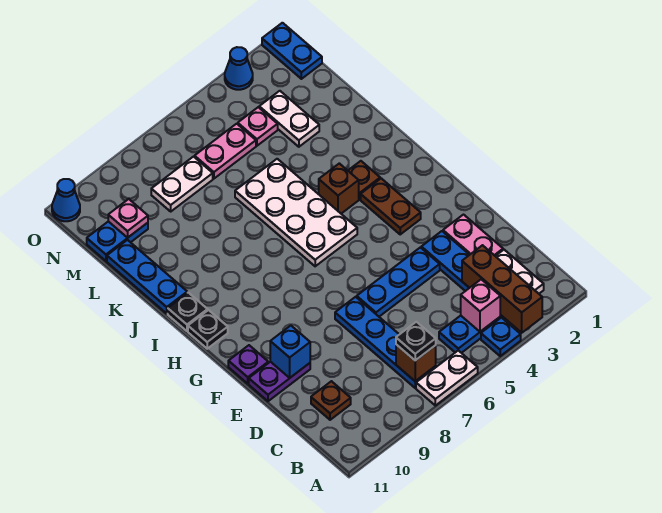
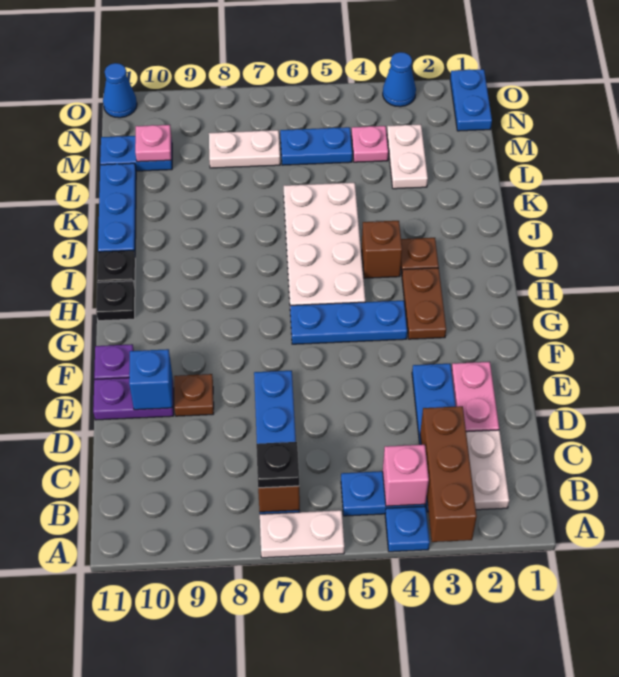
brown plate C10 level 1 -> brown plate E9 level 1
blue plate E4:E6 level 1 -> blue plate G4:G6 level 1
pink plate M5:M6 level 1 -> blue plate M5:M6 level 1

